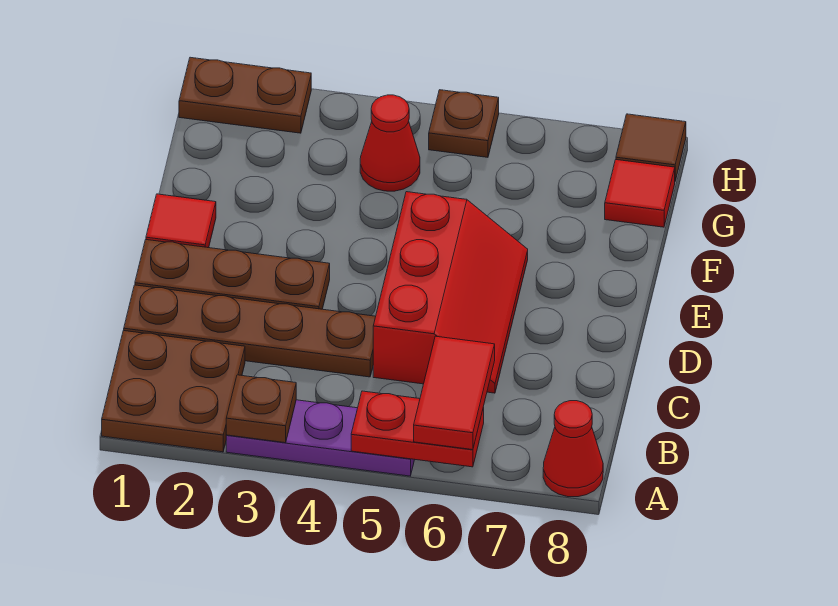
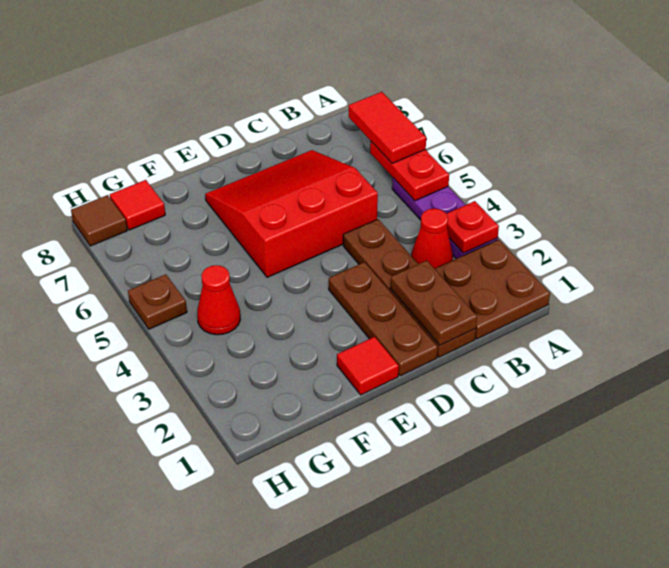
brown plate A3 level 2 -> red plate A3 level 2
red tile A6:B6 level 3 -> red tile A6:A7 level 3
red cone A8 level 1 -> red cone B3 level 1
red slope C5:E6 level 1 top 5 -> red slope C5:E7 level 1 top 5
brown plate H1:H2 level 1 -> brown plate C1:C2 level 2

